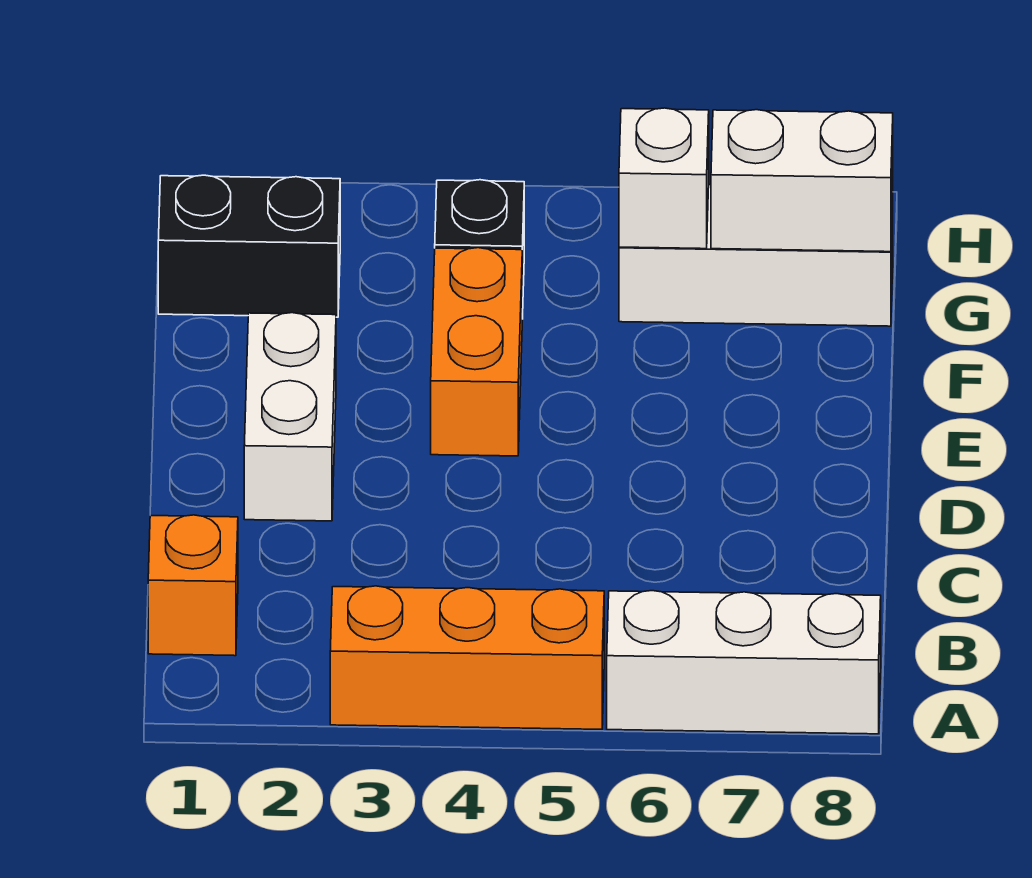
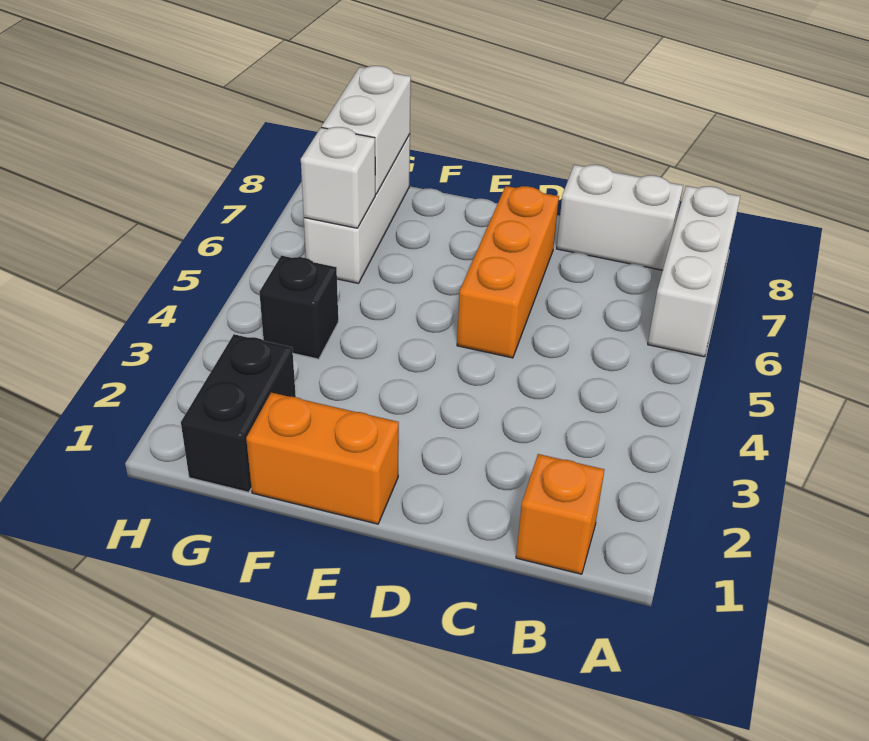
orange brick A3:A5 level 1 -> orange brick D5:D7 level 1
white brick D2:E2 level 1 -> white brick B8:C8 level 1
orange brick E4:F4 level 1 -> orange brick E1:F1 level 1

